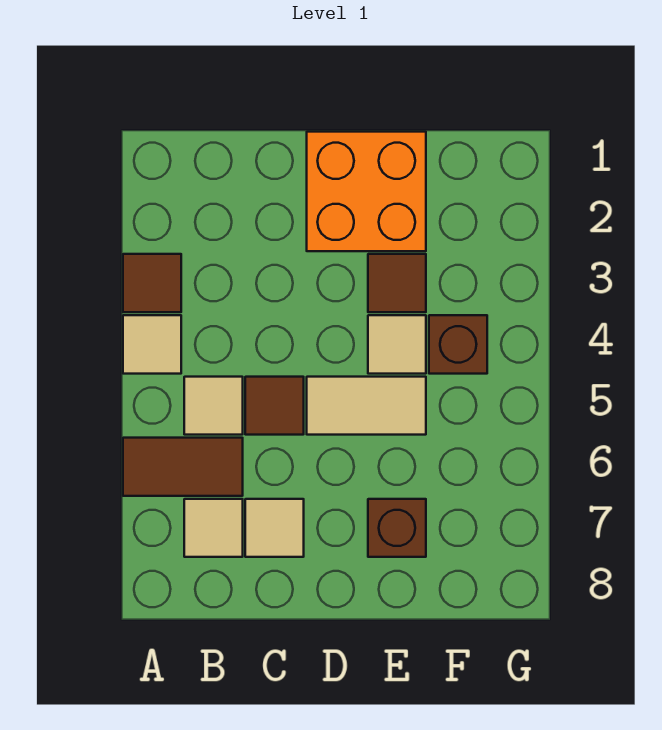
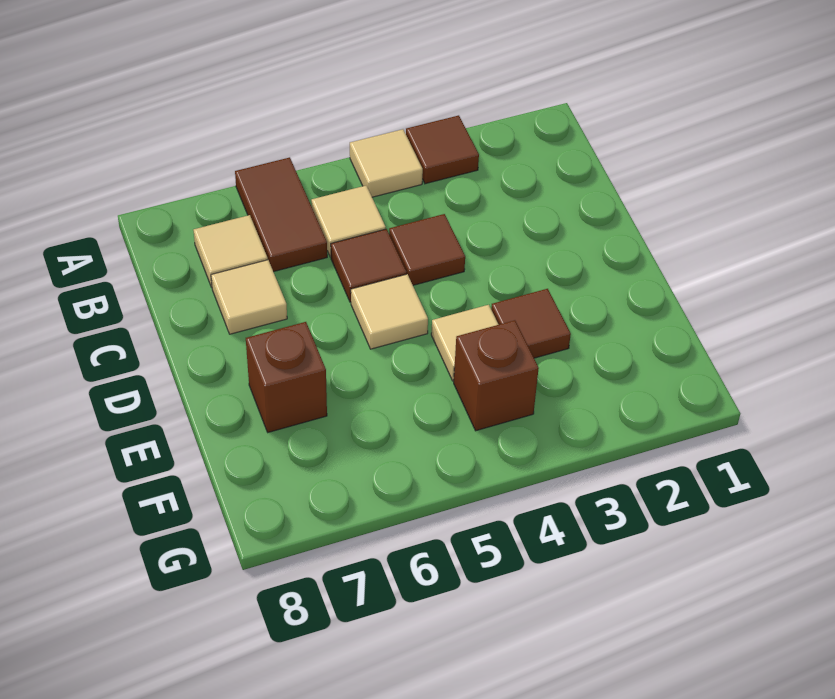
none -> brown tile C4 level 1
orange brick D1:E2 level 1 -> none
tan tile D5:E5 level 1 -> tan tile D5 level 1

